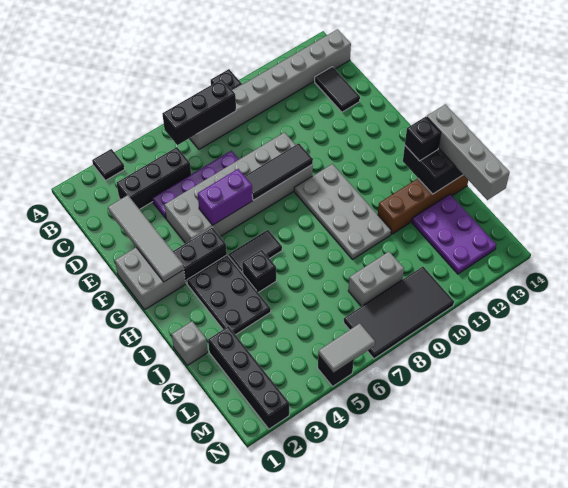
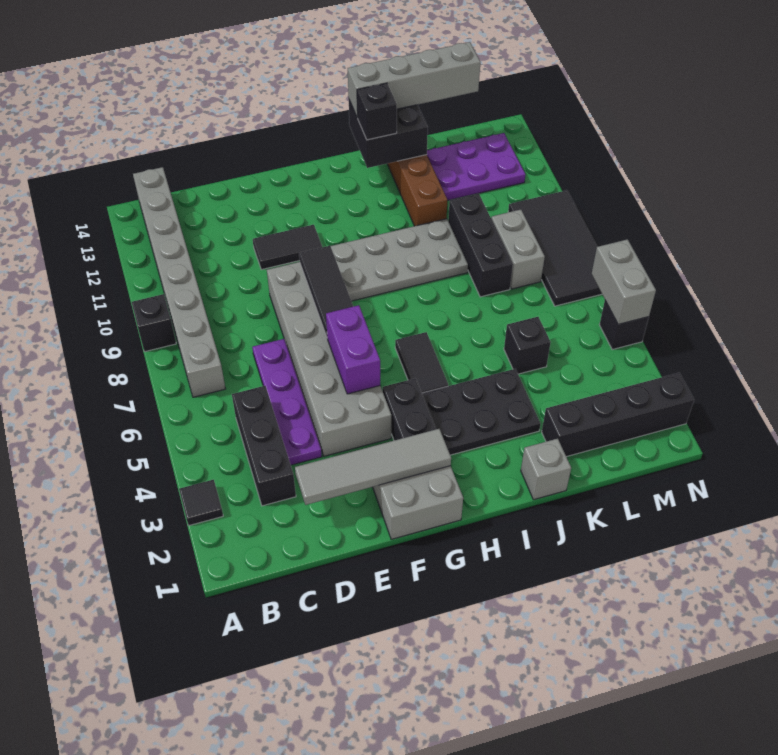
black brick B6:B8 level 2 -> black brick K8:K10 level 1
black tile C13:D13 level 1 -> black tile E11:F11 level 1
black brick I5 level 1 -> black brick K5 level 1
grey tile N5:N6 level 2 -> grey brick N5:N6 level 2

